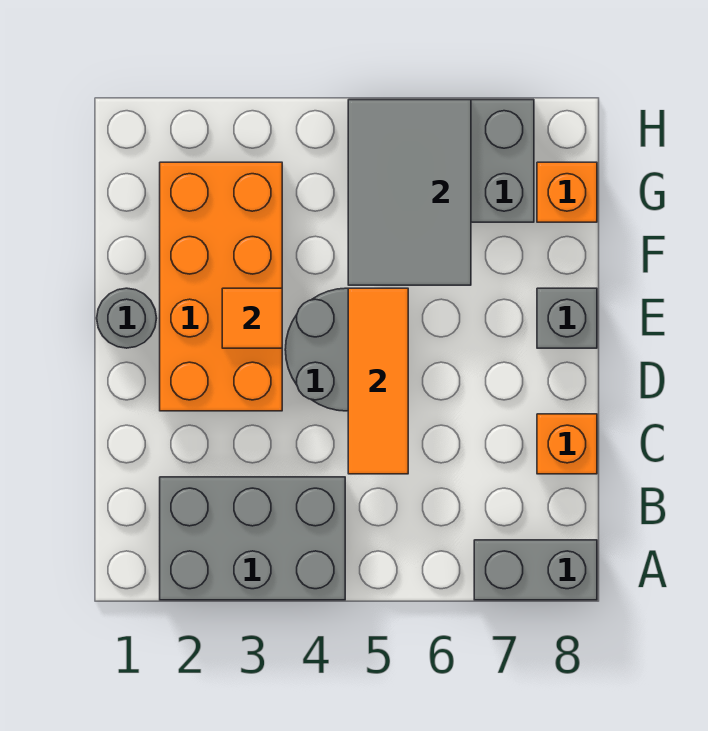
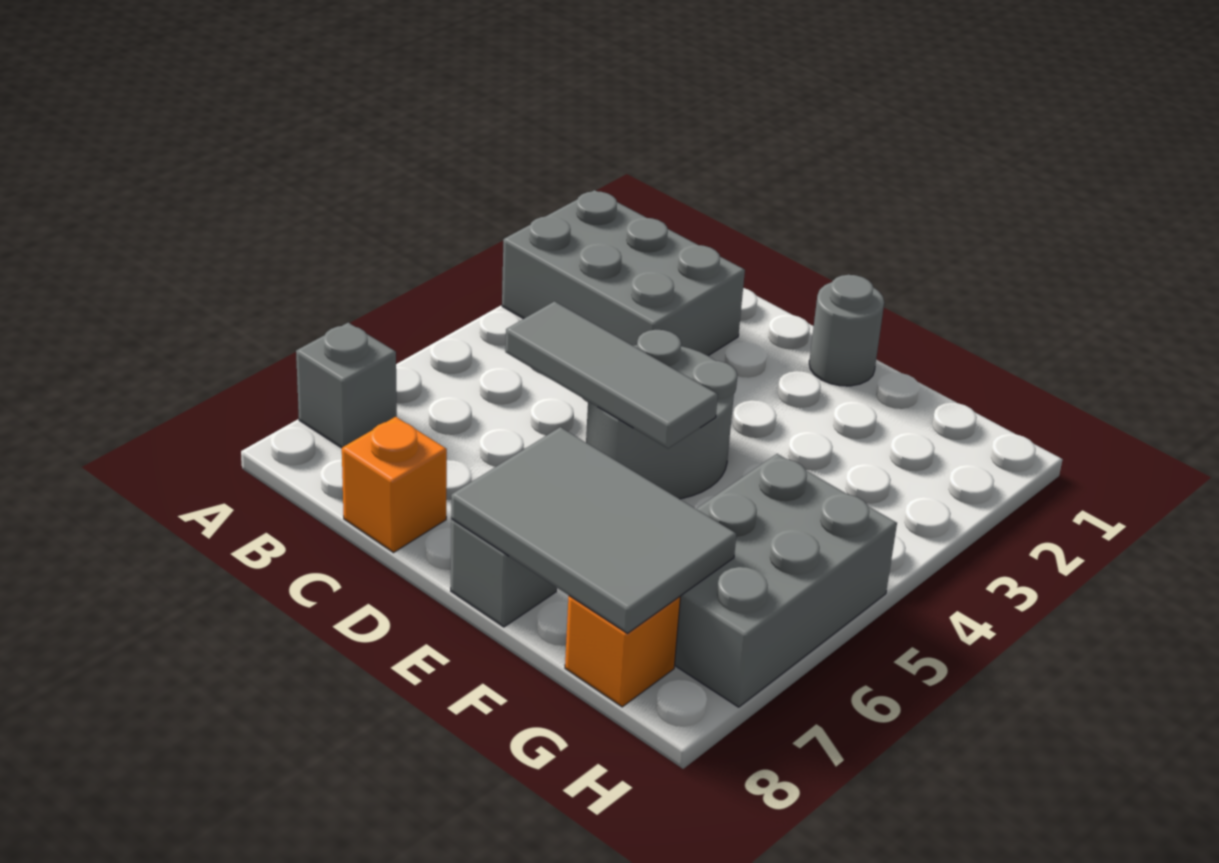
grey brick A2:B4 level 1 -> grey brick A2:C3 level 1
grey brick A7:A8 level 1 -> grey brick A7 level 1
orange tile C5:E5 level 2 -> grey tile C5:E5 level 2
orange brick D2:G3 level 1 -> none
orange tile E3 level 2 -> none
grey tile F5:H6 level 2 -> grey tile E7:G8 level 2

